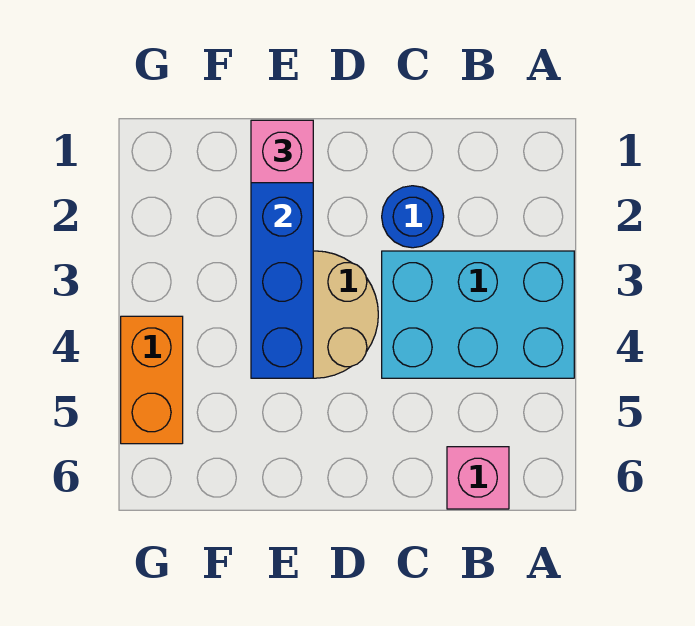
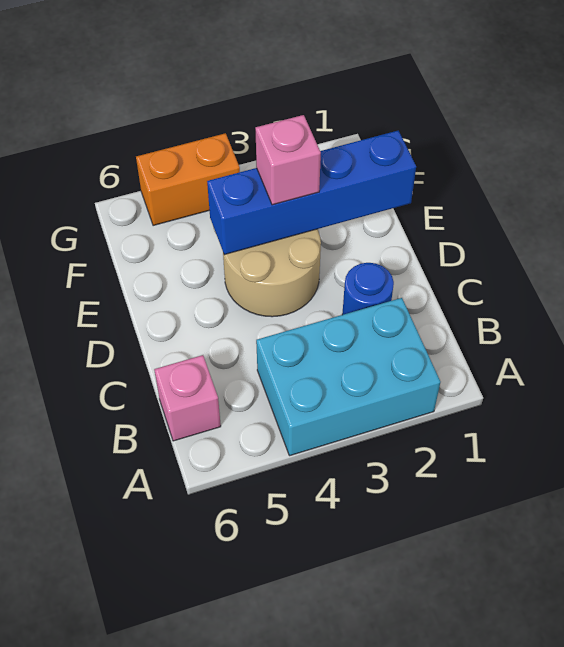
cyan brick A3:C4 level 1 -> cyan brick A2:B4 level 1
pink brick E1 level 3 -> pink brick E3 level 3

